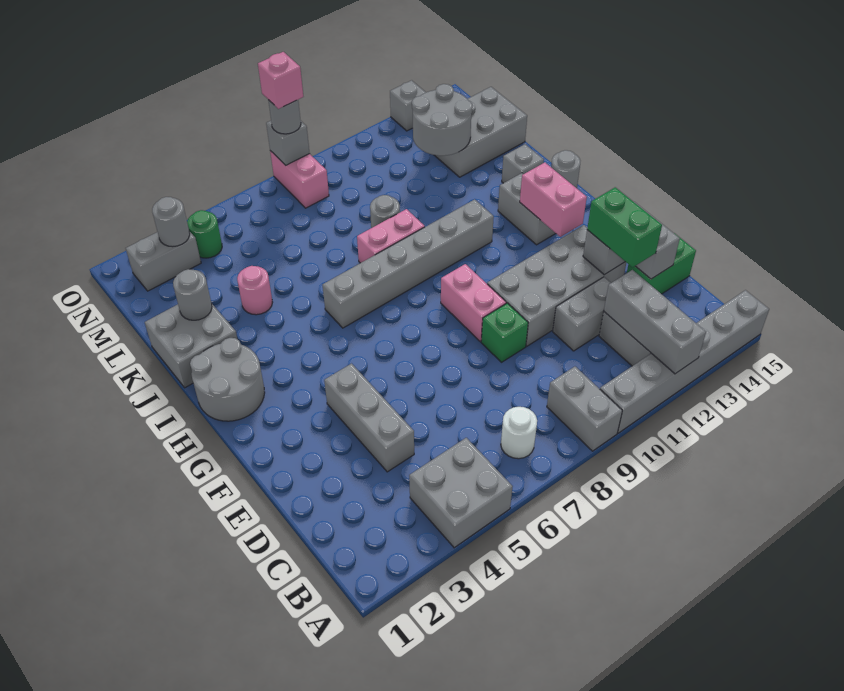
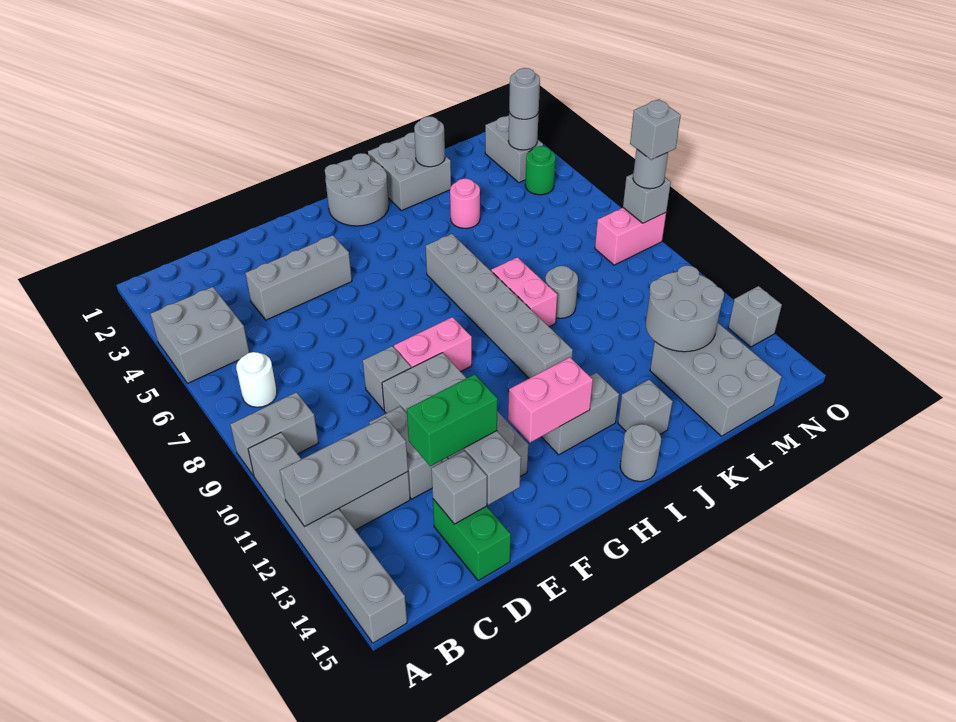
green brick E9 level 1 -> grey brick E9 level 1
none -> grey round brick N3 level 3
pink brick O8 level 4 -> grey brick O8 level 4

